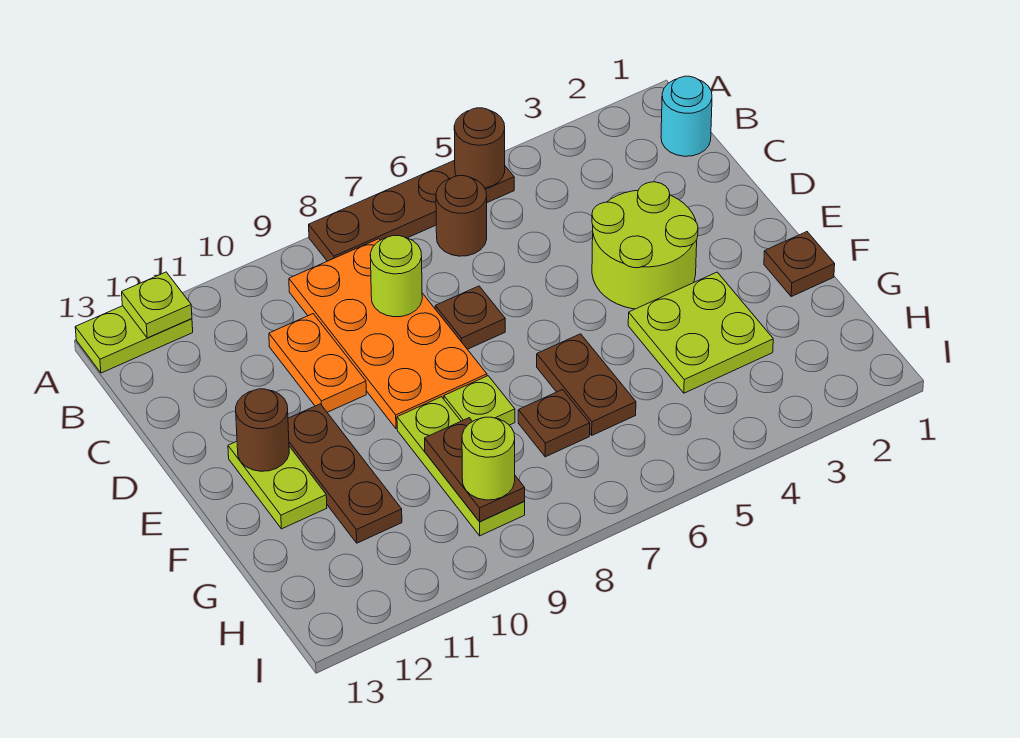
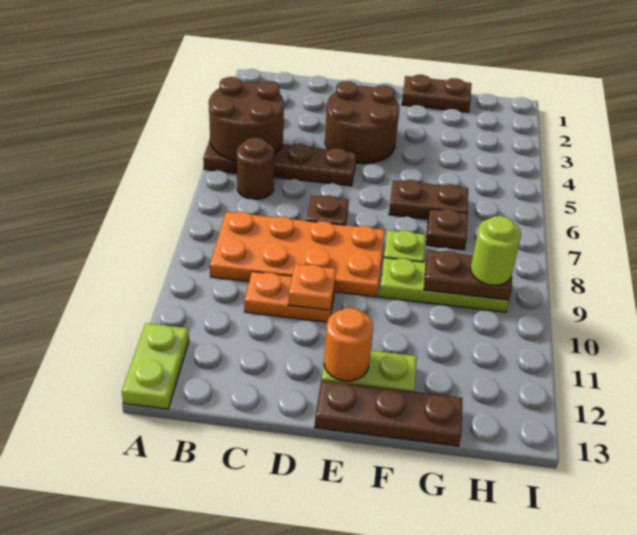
brown plate A5:A8 level 1 -> brown plate A5:D5 level 1
brown round brick A5 level 2 -> brown round brick A4:B5 level 2
lime plate A12 level 2 -> none
cyan round brick B1 level 1 -> none
lime round brick C8 level 2 -> none
lime round brick D3:E4 level 1 -> brown round brick D3:E4 level 1
none -> orange plate D10 level 2
brown plate E11:G11 level 1 -> brown plate E13:G13 level 1
brown round brick E12 level 2 -> orange round brick E12 level 2
brown plate F1 level 1 -> brown plate F1:G1 level 1
lime plate F3:G4 level 1 -> none

